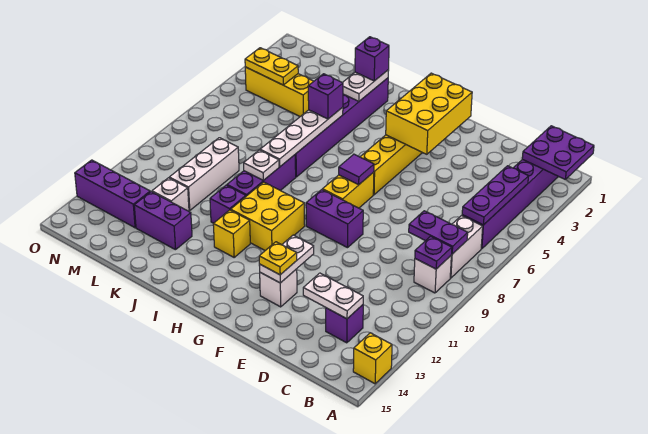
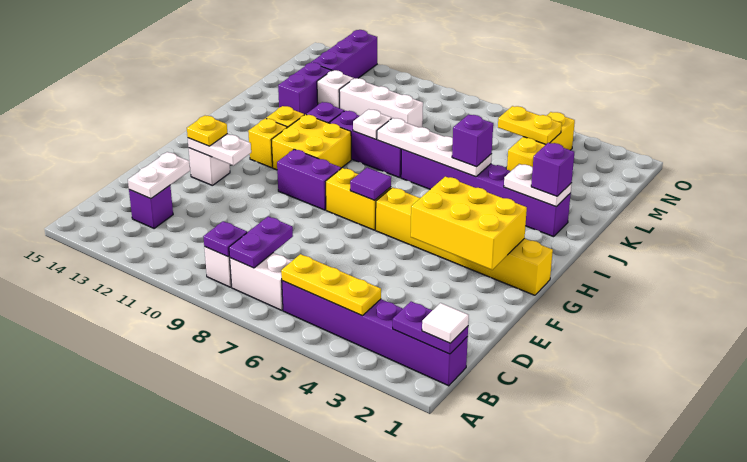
purple plate A1:B2 level 2 -> purple plate B1:B2 level 2
yellow brick A14 level 1 -> yellow brick H12 level 1
none -> white tile B1 level 3
purple plate B4:B6 level 2 -> yellow plate B4:B6 level 2
purple brick F9:G9 level 1 -> purple brick G9:G10 level 1
yellow plate M4:N4 level 2 -> yellow plate M4:M5 level 2

